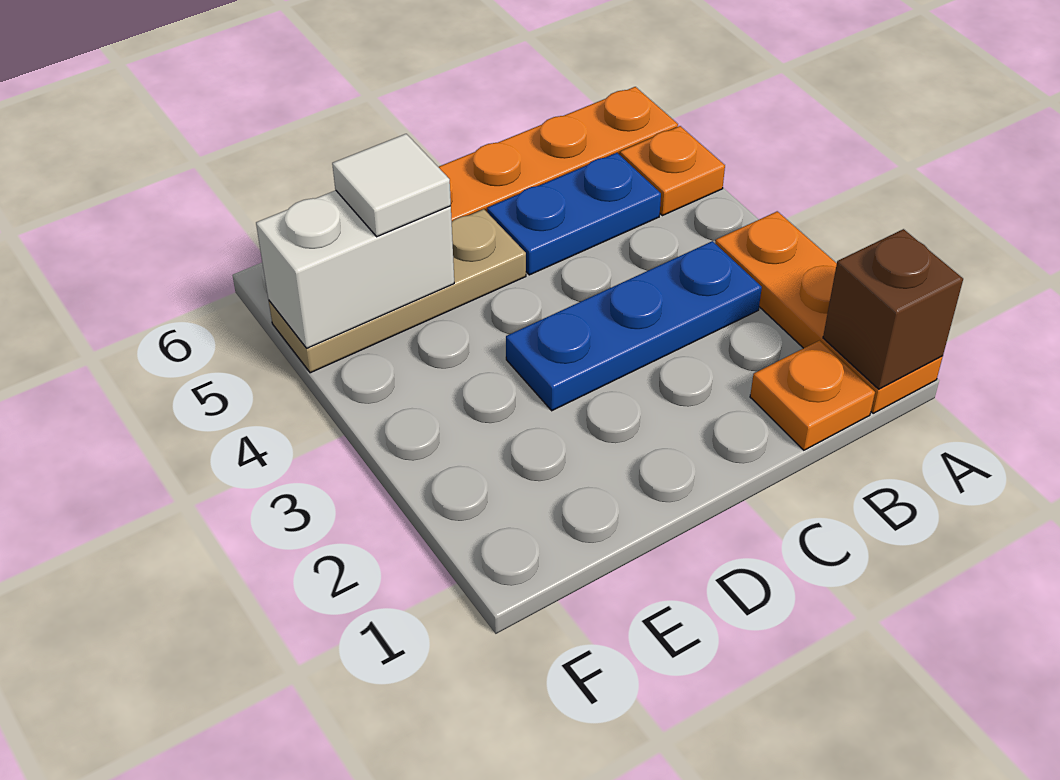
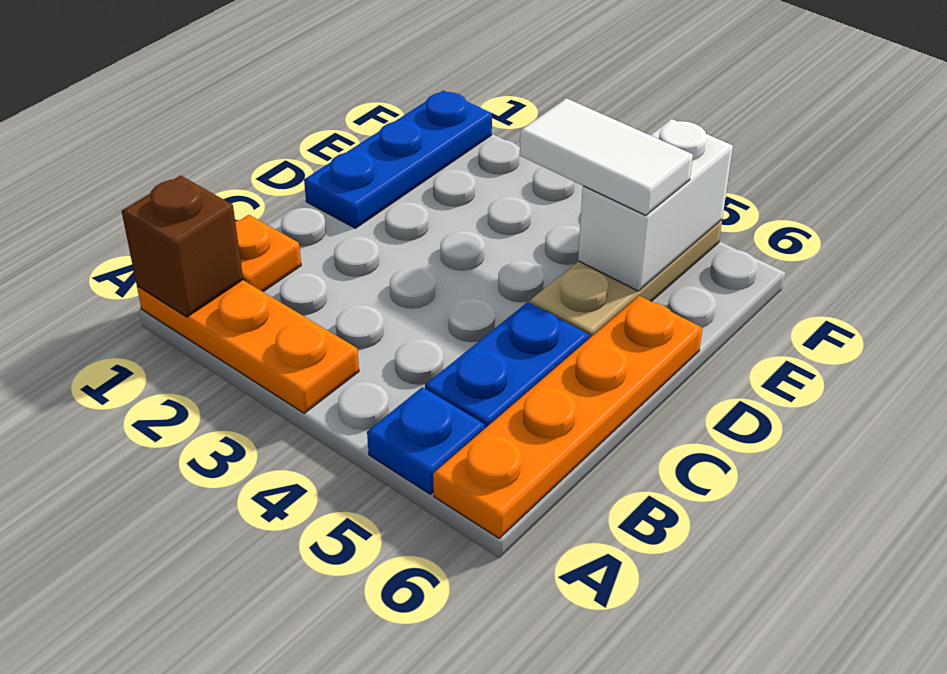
orange plate A5 level 1 -> blue plate A5 level 1
blue plate B3:D3 level 1 -> blue plate D1:F1 level 1
white tile E5 level 3 -> white tile E4:E5 level 3

